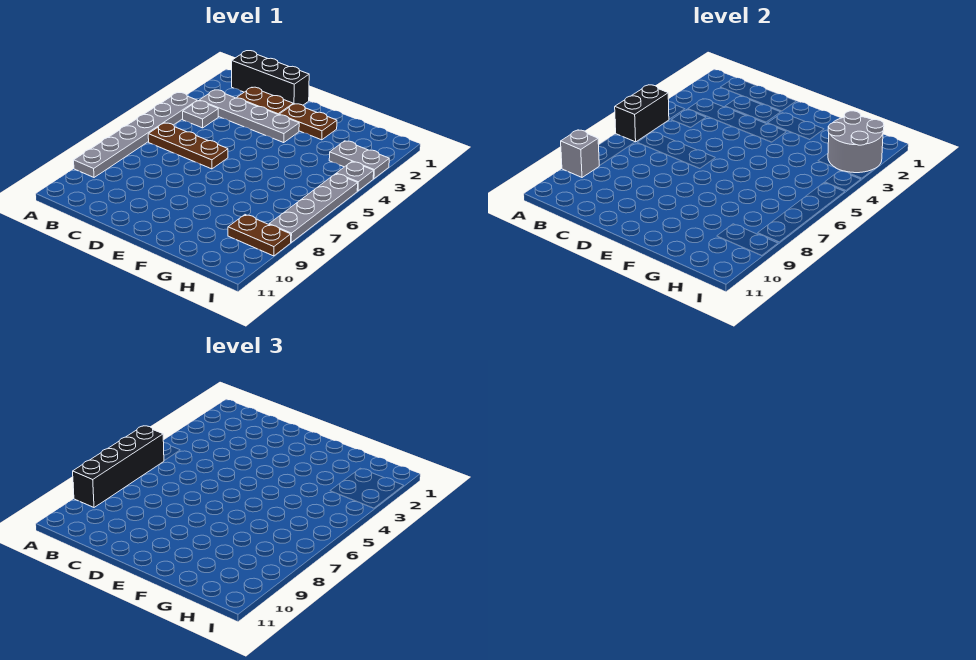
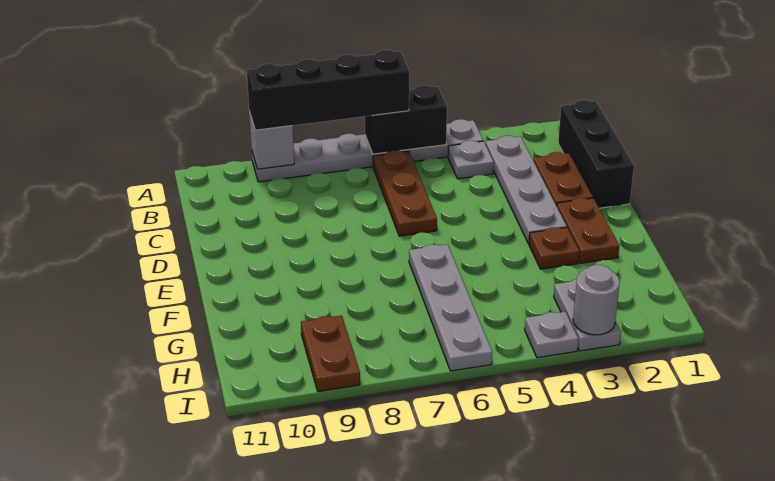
none -> brown plate F3 level 1
grey round brick H2:I3 level 2 -> grey round brick I3 level 2
grey plate I5:I8 level 1 -> grey plate F6:I6 level 1

